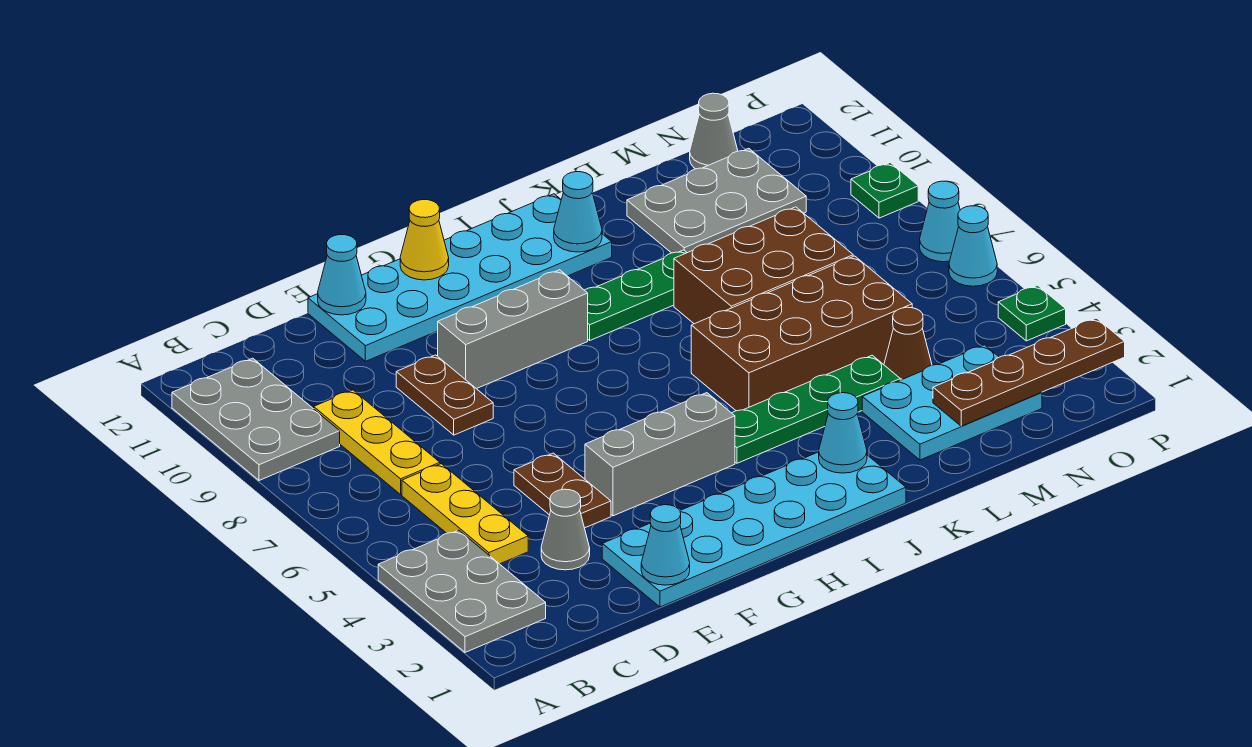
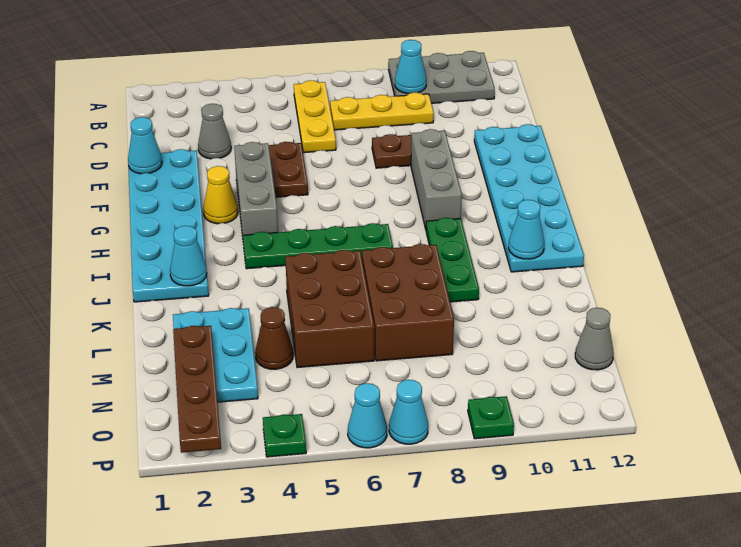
grey plate A2:B4 level 1 -> none
yellow plate C4:C6 level 1 -> yellow plate B6:D6 level 1
brown plate E4:E5 level 1 -> brown plate E5:F5 level 1
cyan cone E12 level 2 -> cyan cone B9 level 2
yellow cone G12 level 2 -> yellow cone G3 level 1
green plate I4:L4 level 1 -> green plate I4:I7 level 1
brown brick J5:M6 level 1 -> brown brick K5:M6 level 1
grey plate L10:N11 level 1 -> none

